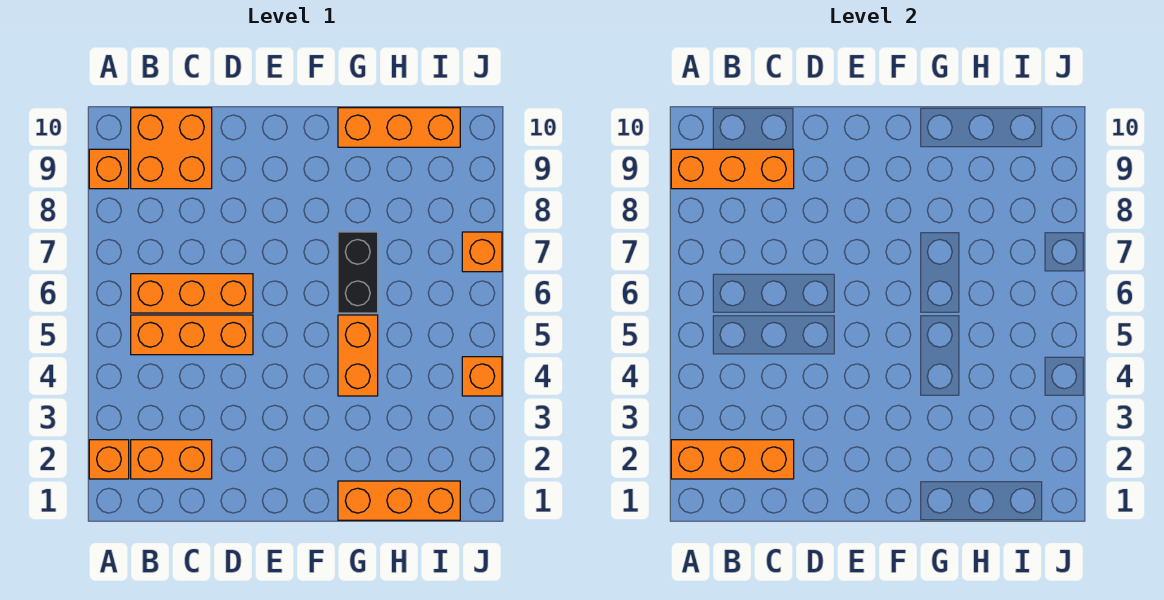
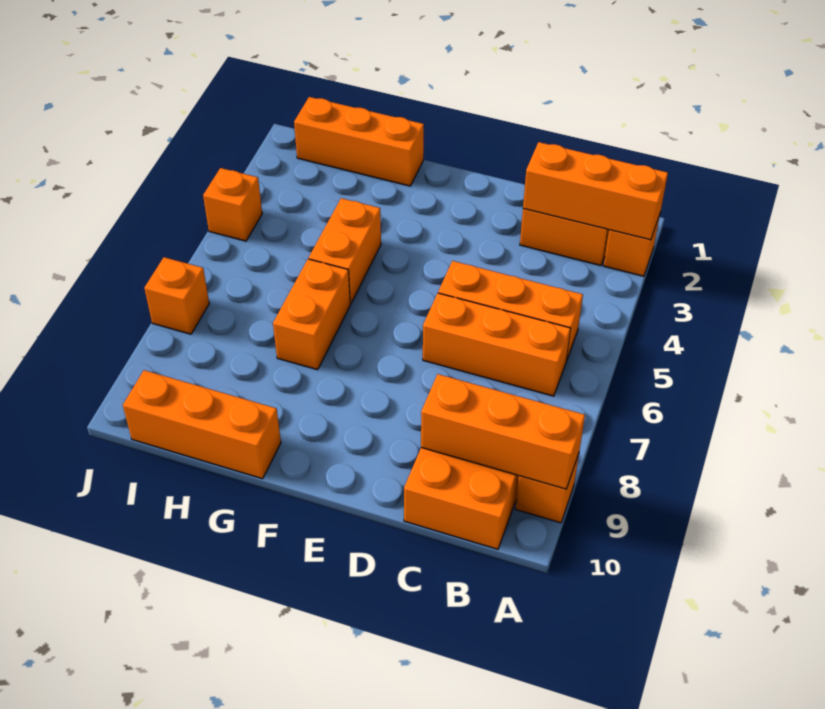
black brick G6:G7 level 1 -> orange brick G6:G7 level 1

